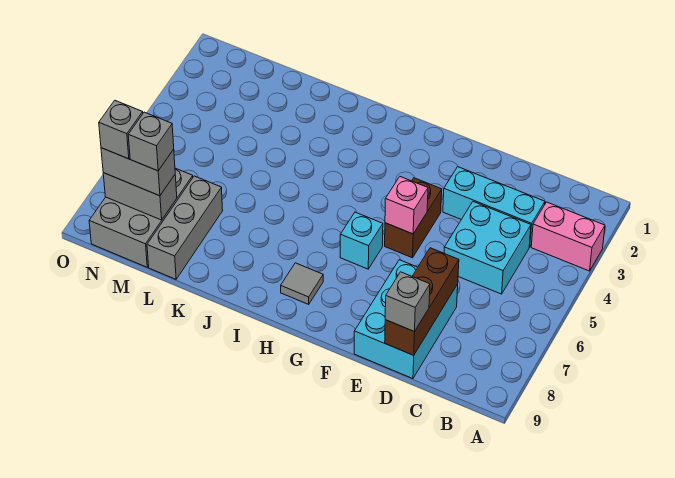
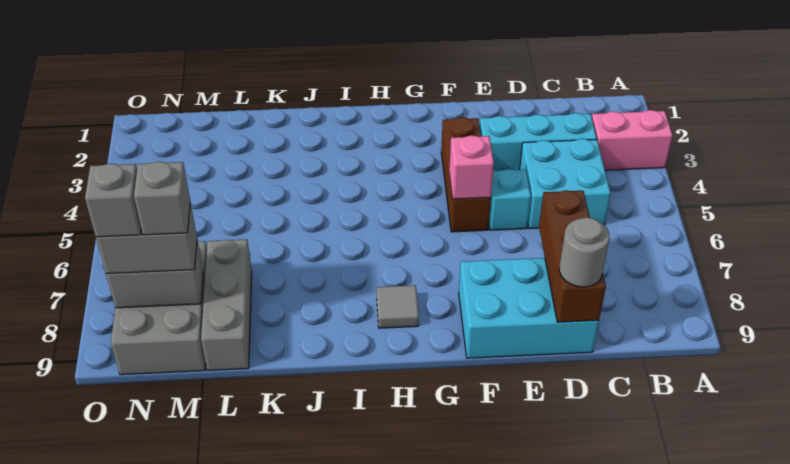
cyan brick D7:E9 level 1 -> cyan brick D8:F9 level 1
grey brick D9 level 3 -> grey round brick D9 level 3
brown brick F4:F5 level 1 -> brown brick F3:F5 level 1
cyan brick G6 level 1 -> cyan brick E5 level 1

